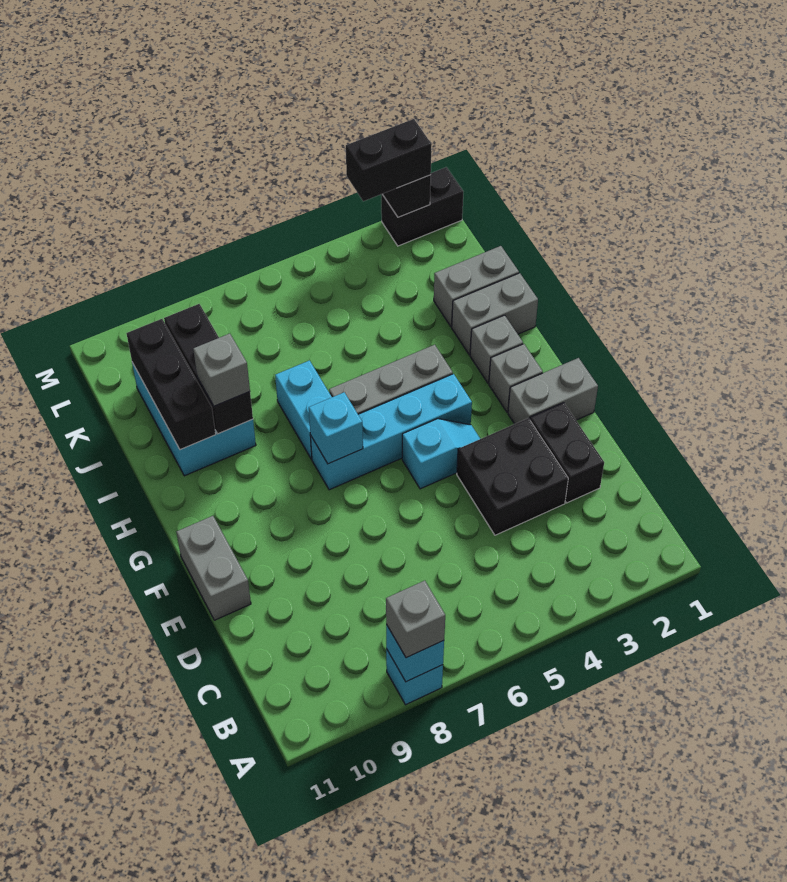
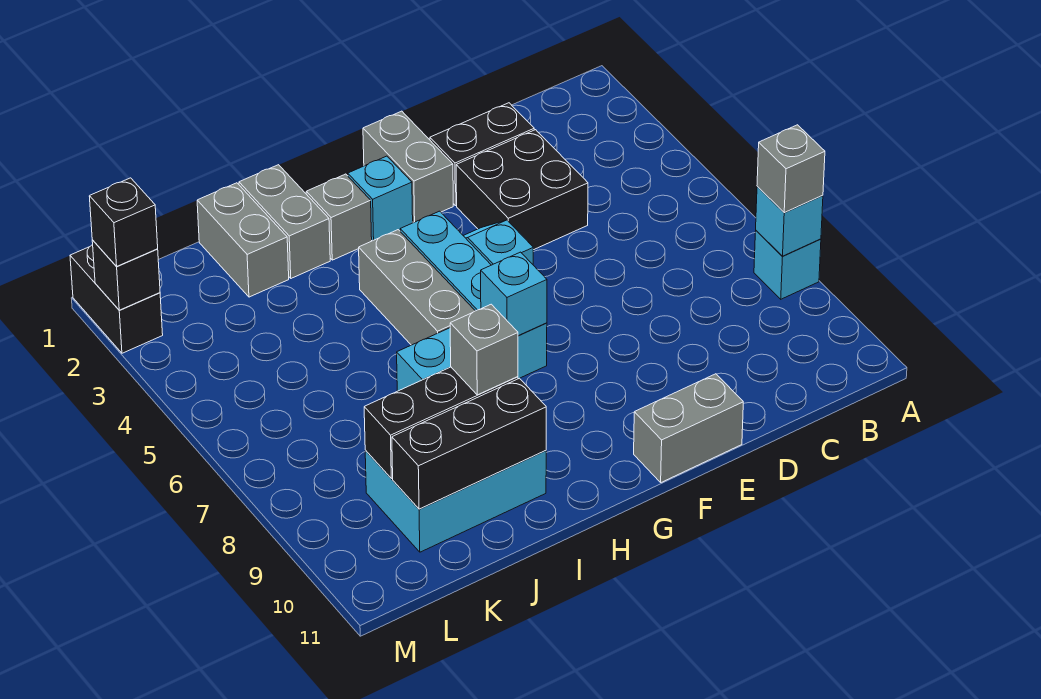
grey brick G2 level 1 -> cyan brick G2 level 1
black brick M2:M3 level 3 -> black brick M2 level 3

